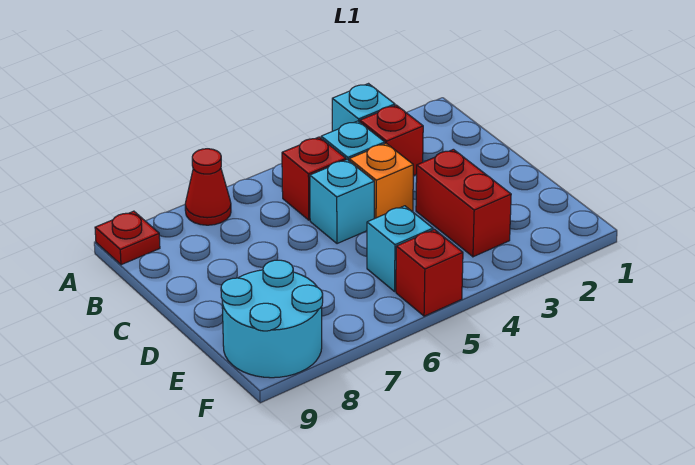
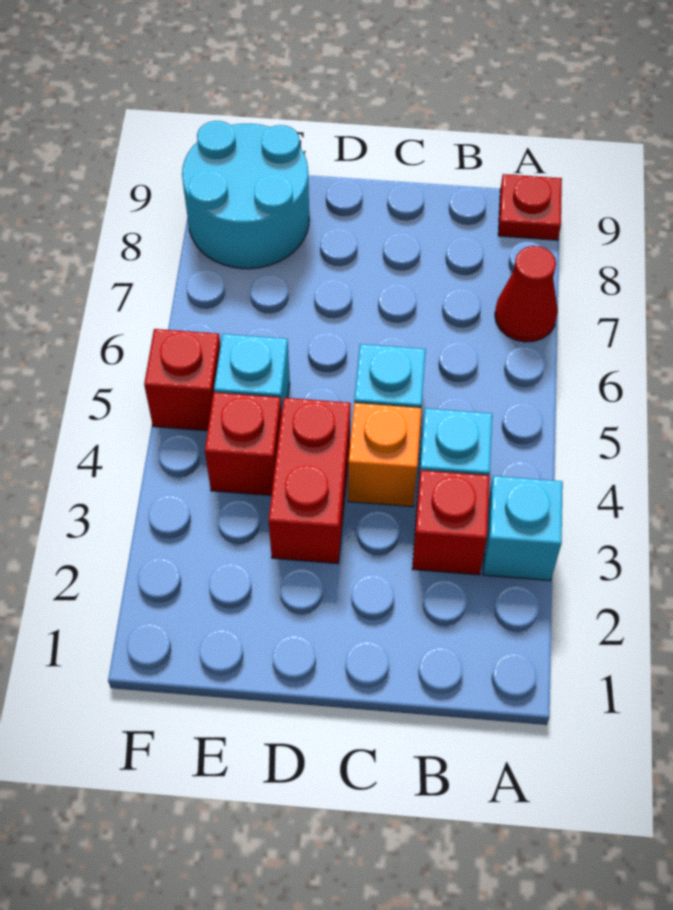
red brick B5 level 1 -> red brick E4 level 1
red brick D3:E3 level 1 -> red brick D3:D4 level 1

